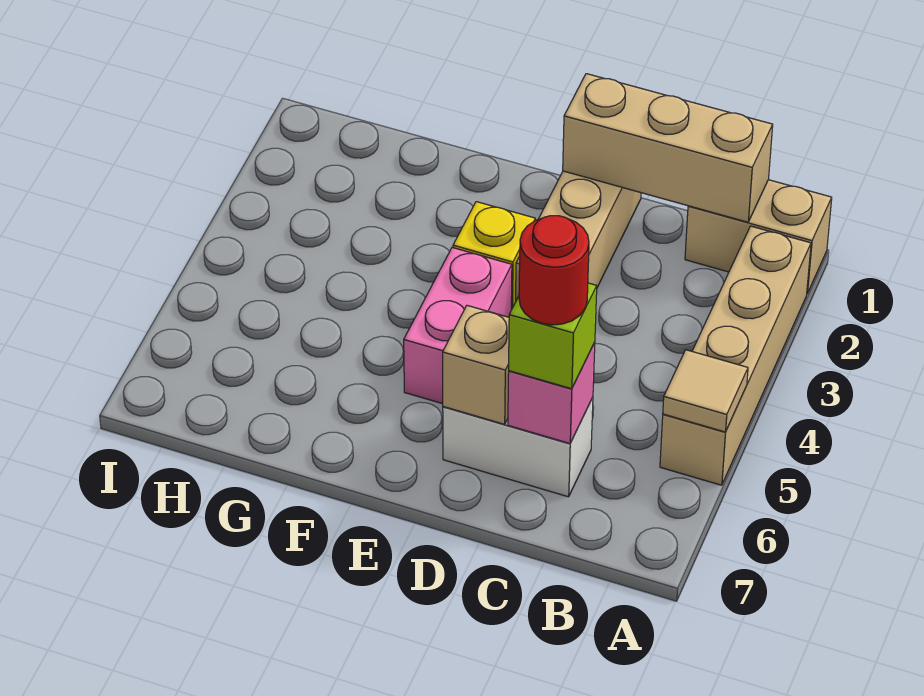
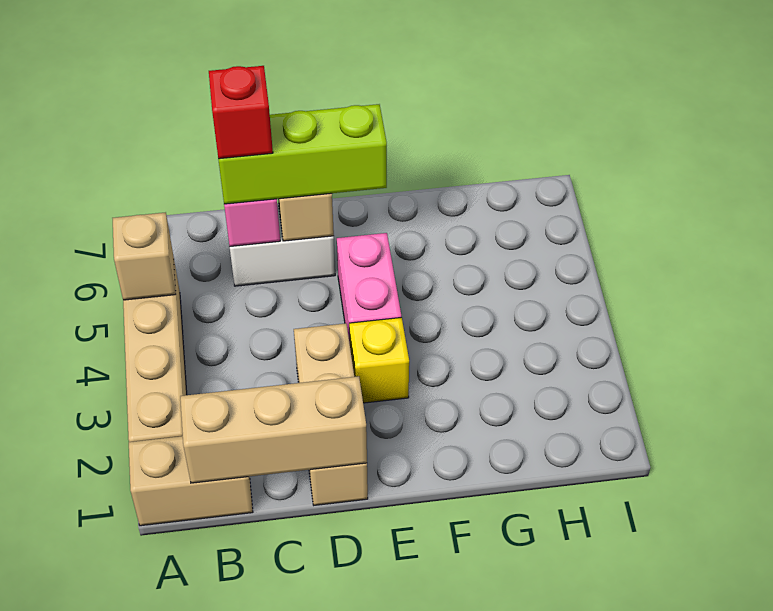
tan tile A5 level 2 -> tan brick A5 level 2
lime brick C6 level 3 -> lime brick C6:E6 level 3
red round brick C6 level 4 -> red brick C6 level 4

